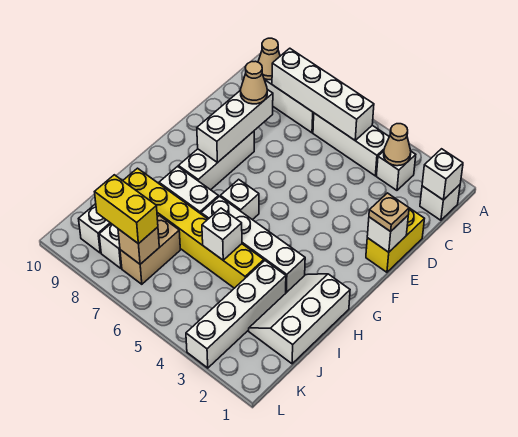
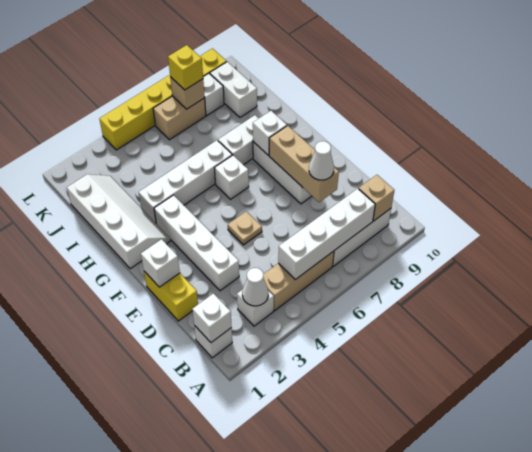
tan cone B3 level 2 -> white cone B3 level 2
white brick B4:B6 level 1 -> tan brick B4:B6 level 1
tan cone B9 level 2 -> tan brick B9 level 2
white brick D8:F8 level 2 -> tan brick D8:F8 level 2
tan cone D8 level 3 -> white cone D8 level 3
tan plate E1 level 3 -> tan plate E5 level 1
white slope H1:J2 level 1 top 1 -> white slope G1:J2 level 1 top 1
white brick I3:L3 level 1 -> white brick D3:G3 level 1
yellow brick I4:I9 level 1 -> yellow brick L4:L9 level 1
white brick I5 level 2 -> white brick G8 level 2
tan brick J7:K7 level 1 -> tan brick K6:K7 level 1
yellow brick K7:K8 level 3 -> yellow brick K7 level 3

